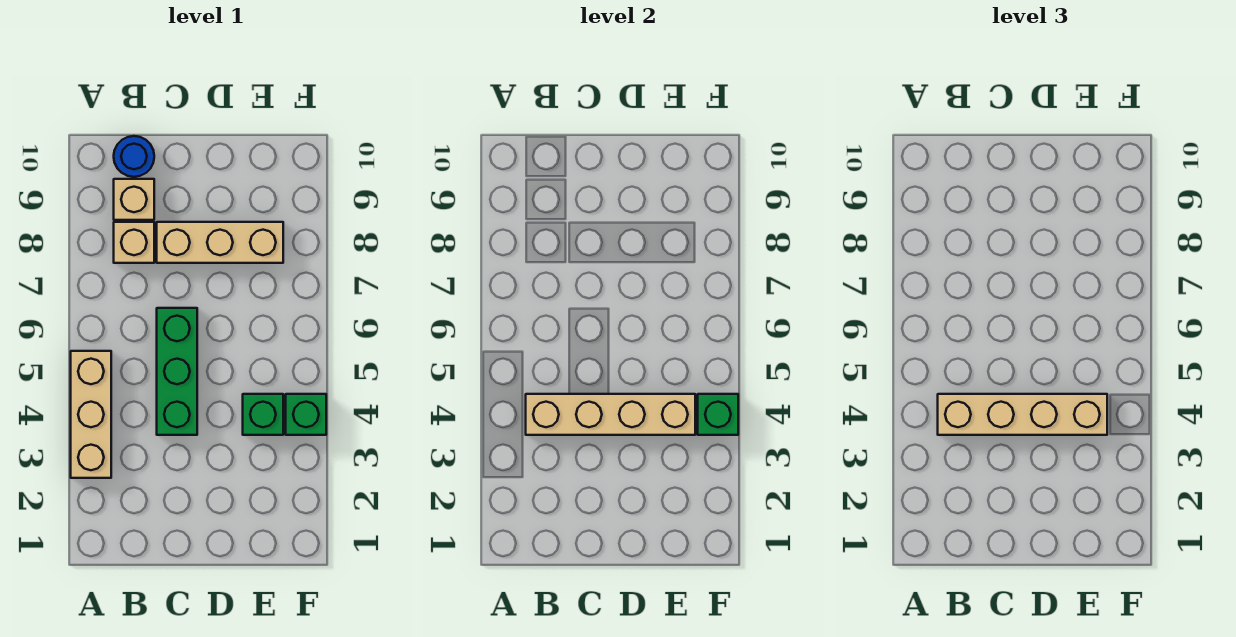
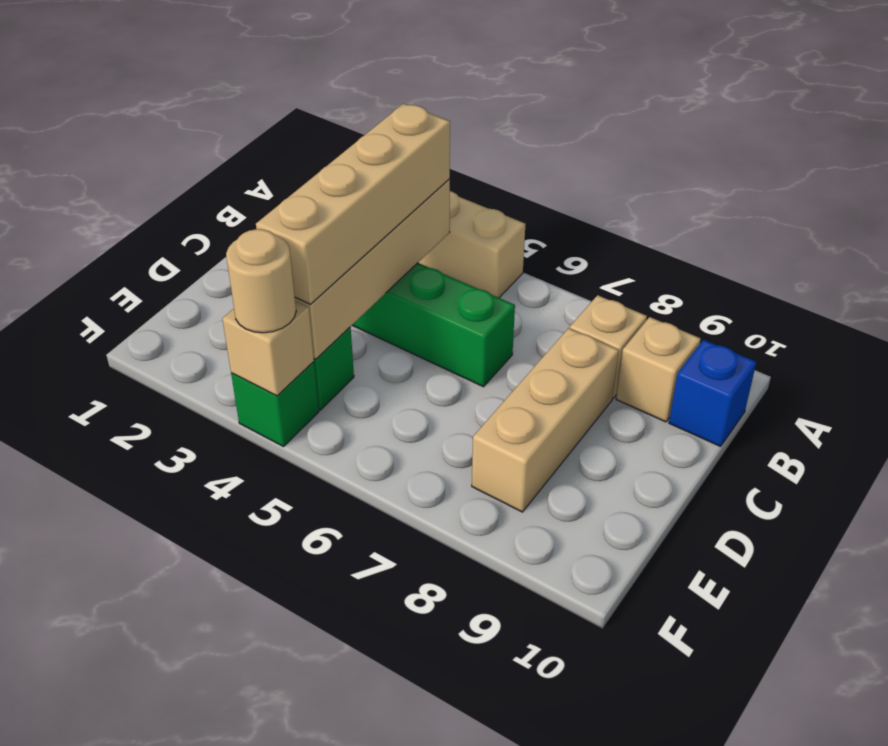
blue round brick B10 level 1 -> blue brick B10 level 1
green brick F4 level 2 -> tan brick F4 level 2
none -> tan round brick F4 level 3

